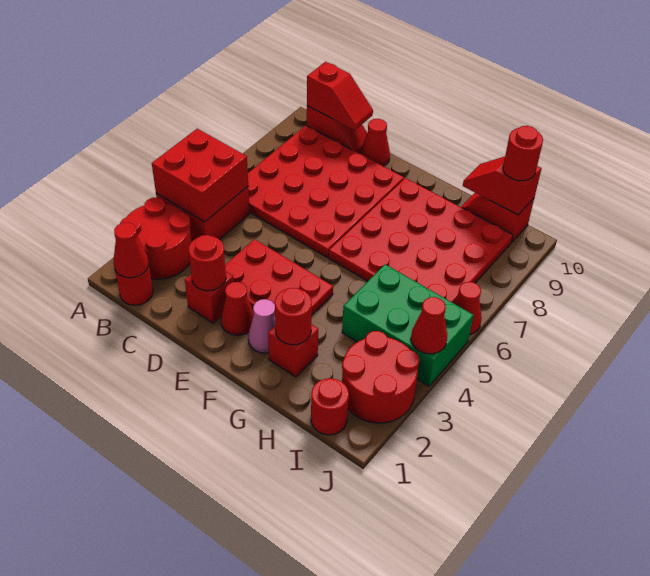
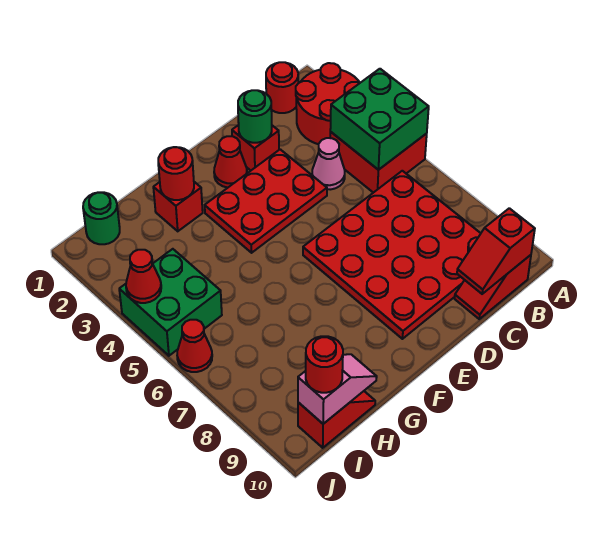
red brick A4:B5 level 2 -> green brick A4:B5 level 2
red cone B1 level 2 -> none
red round brick D2 level 2 -> green round brick D2 level 2
red cone D10 level 1 -> none
pink cone F2 level 1 -> pink cone C4 level 1
red plate F6:I9 level 1 -> none
green brick H4:J5 level 1 -> green brick I4:J5 level 1
red slope H10:I10 level 2 top I -> pink slope H10:I10 level 2 top I
red round brick I1 level 1 -> green round brick I1 level 1
red round brick I2:J3 level 1 -> none

